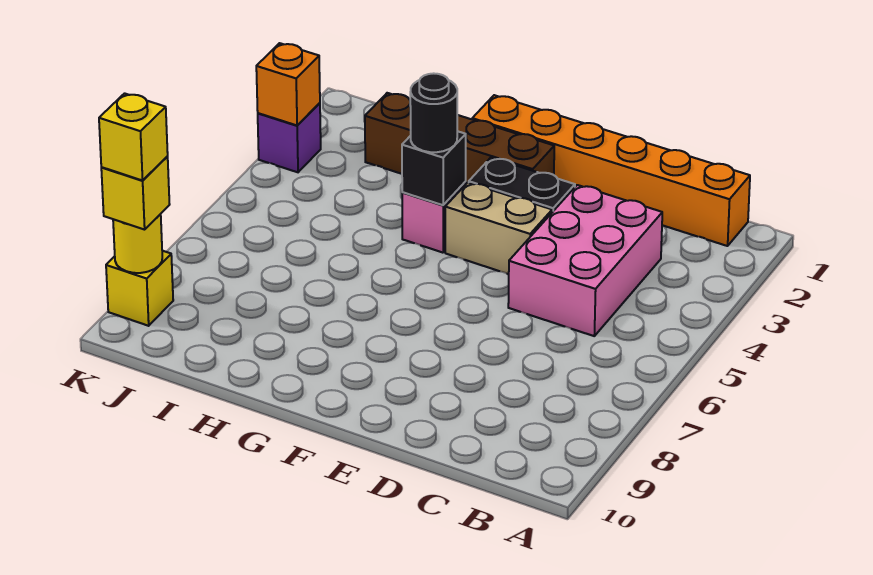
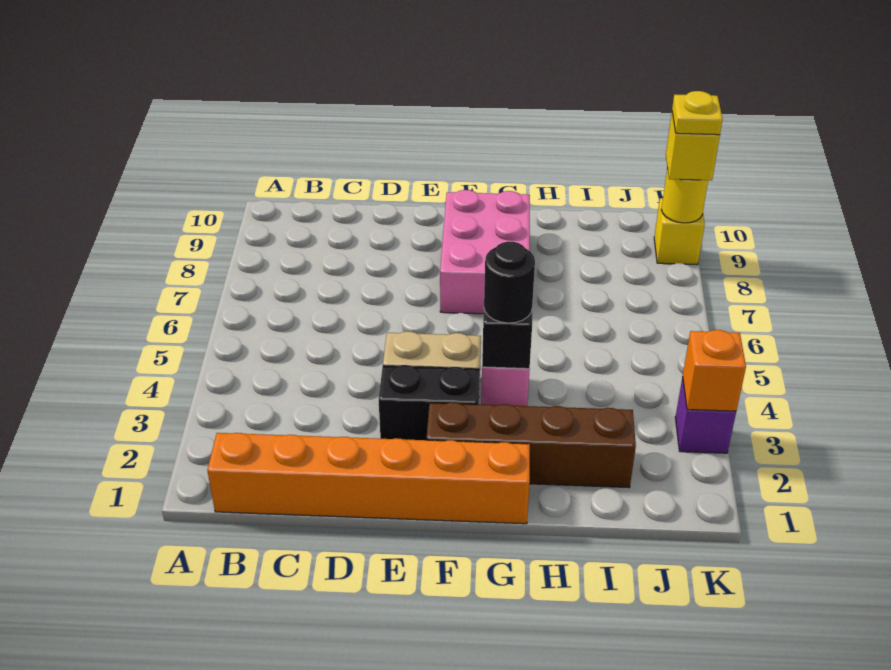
pink brick C3:D5 level 1 -> pink brick F7:G9 level 1
yellow brick K9 level 4 -> yellow plate K9 level 4

